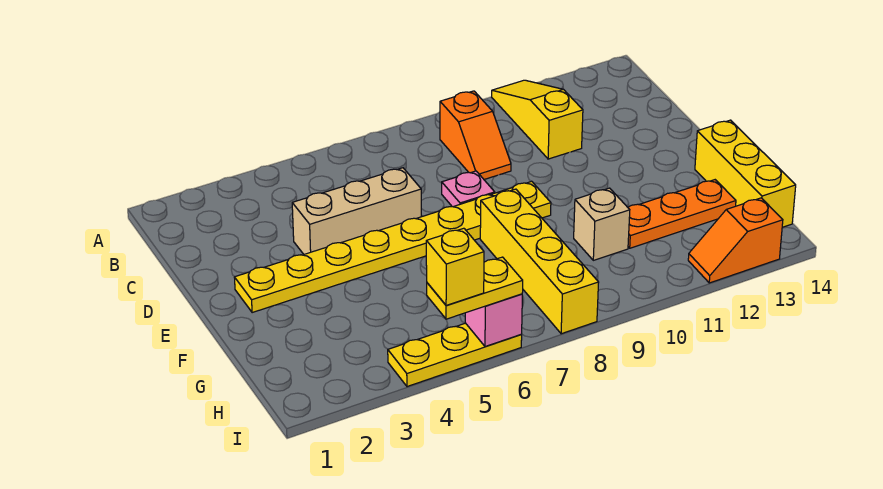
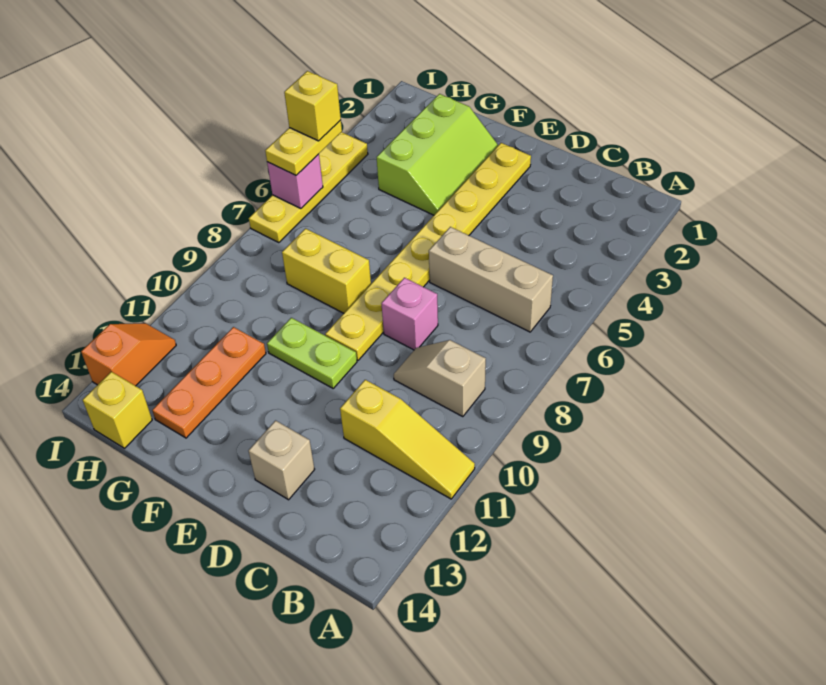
orange slope B9:C9 level 1 top B -> tan slope B9:C9 level 1 top B
tan brick D4:D6 level 1 -> tan brick B6:D6 level 1
pink plate D8 level 1 -> pink brick D8 level 1
none -> lime plate E10:F10 level 1
none -> lime slope F2:G4 level 1 top G
yellow brick F8:I8 level 1 -> yellow brick F8:G8 level 1
yellow brick F14:H14 level 1 -> yellow brick H14 level 1
tan brick G10 level 1 -> tan brick D13 level 1
yellow plate I4:I6 level 1 -> yellow plate I4:I7 level 1

